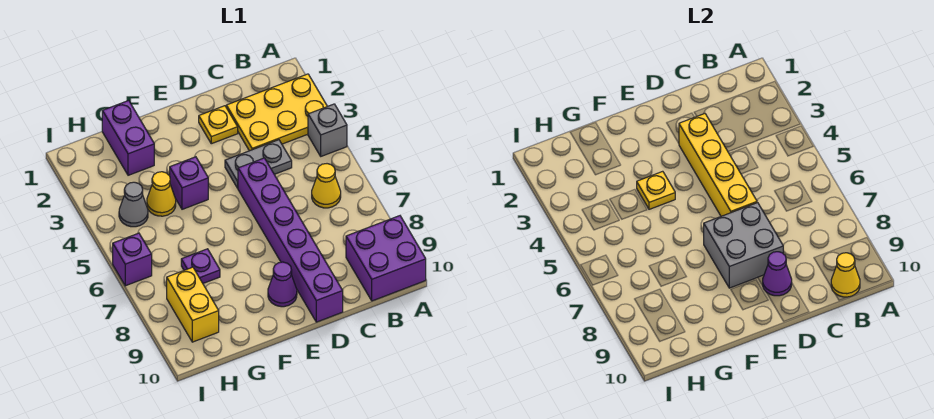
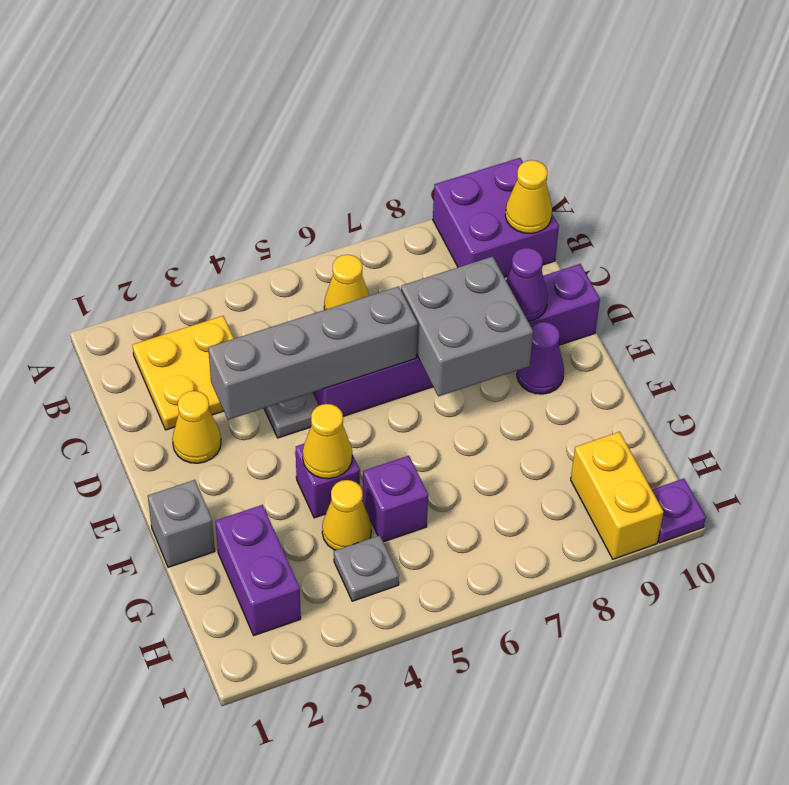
yellow plate A2:C3 level 1 -> yellow plate B2:C3 level 1
grey brick A4 level 1 -> grey brick F1 level 1
yellow plate D2 level 1 -> yellow cone D2 level 1
yellow brick D3:D6 level 2 -> grey brick D3:D6 level 2
yellow plate F4 level 2 -> yellow cone F4 level 2
purple brick G1:G2 level 1 -> purple brick G2:H2 level 1
purple plate G7 level 1 -> purple plate I10 level 1
grey cone H4 level 1 -> grey plate H4 level 1
yellow brick H8:H9 level 1 -> yellow brick H9:I9 level 1
purple brick I6 level 1 -> purple brick G5 level 1

